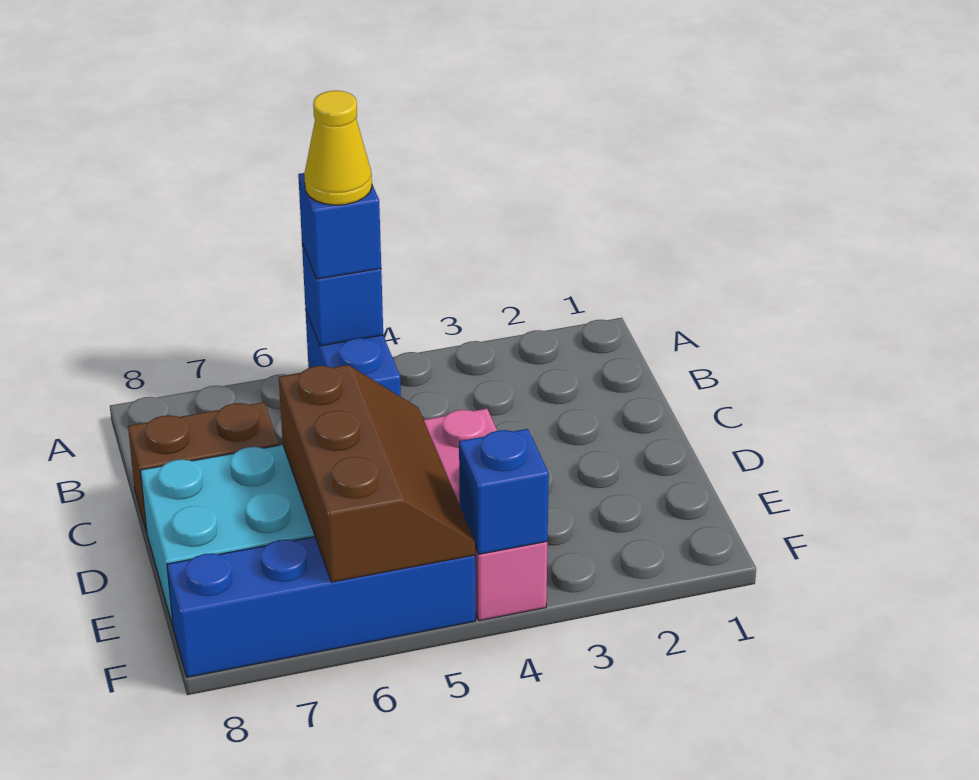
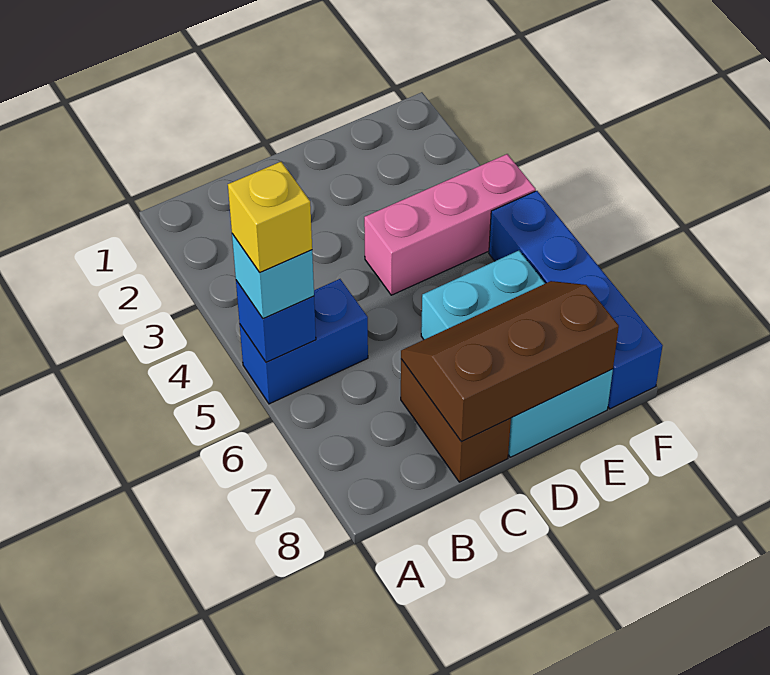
blue brick A5 level 3 -> cyan brick A5 level 3
yellow cone A5 level 4 -> yellow brick A5 level 4
brown slope D5:F6 level 2 top 6 -> brown slope C7:E8 level 2 top 8
blue brick F4 level 2 -> none

